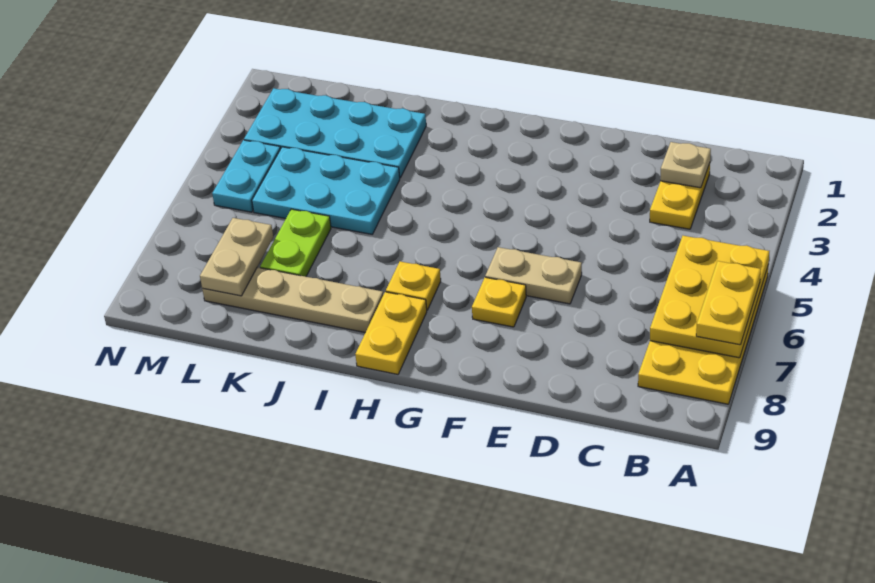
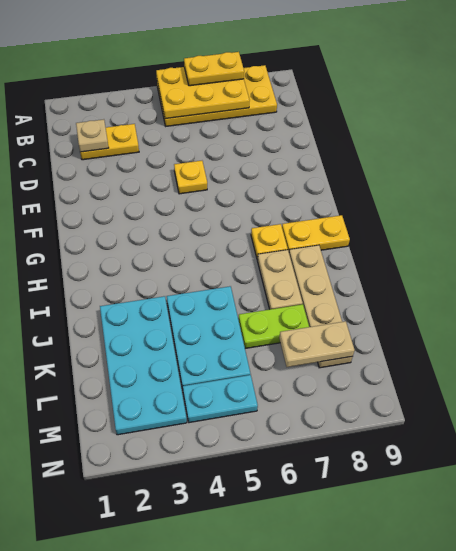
tan plate E6:F6 level 1 -> tan plate I7:J7 level 1
yellow plate F7 level 1 -> yellow plate E5 level 1

